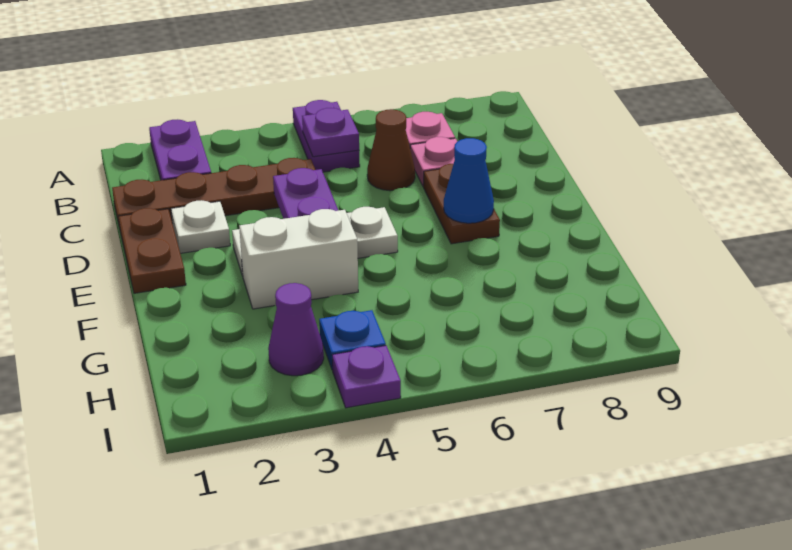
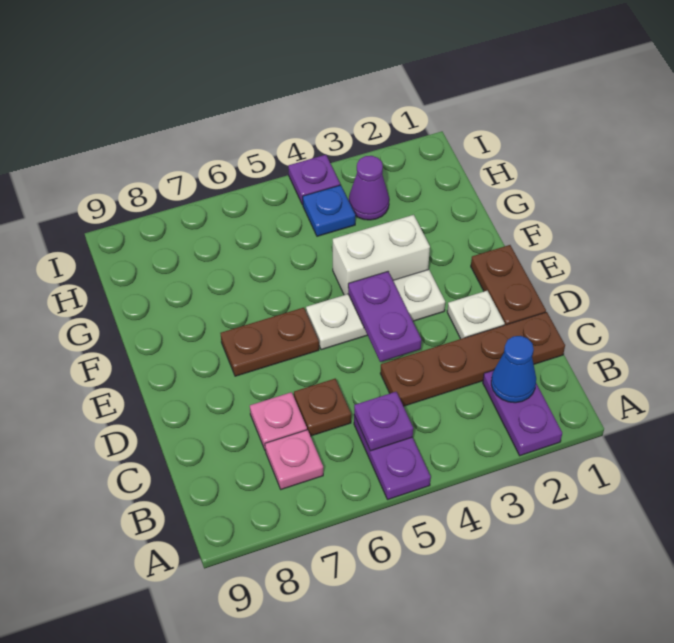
brown cone C6 level 1 -> brown plate C6 level 1
brown plate D7:E7 level 1 -> brown plate E6:E7 level 1
blue cone E7 level 2 -> blue cone B2 level 2

